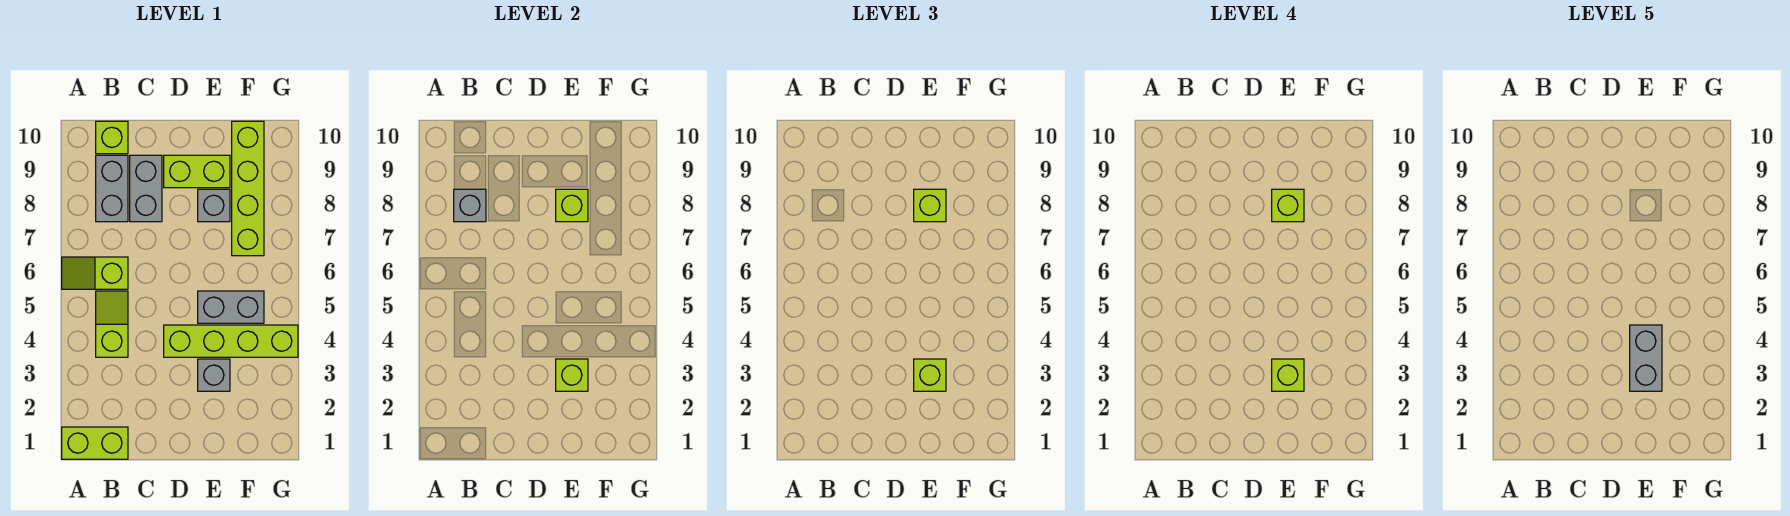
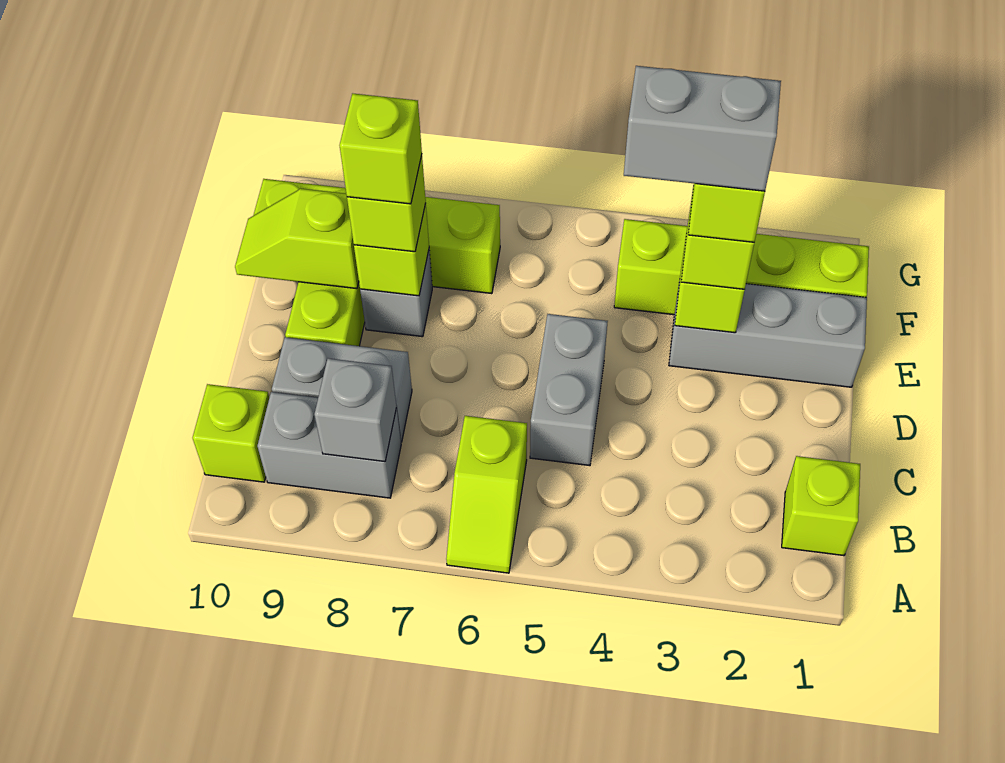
lime brick A1:B1 level 1 -> lime brick B1 level 1
lime slope B4:B5 level 1 top 4 -> lime slope E9:E10 level 2 top 9
lime brick D4:G4 level 1 -> lime brick F1:F4 level 1
grey brick E3 level 1 -> grey brick E1:E3 level 1
grey brick E5:F5 level 1 -> grey brick C5:D5 level 1

